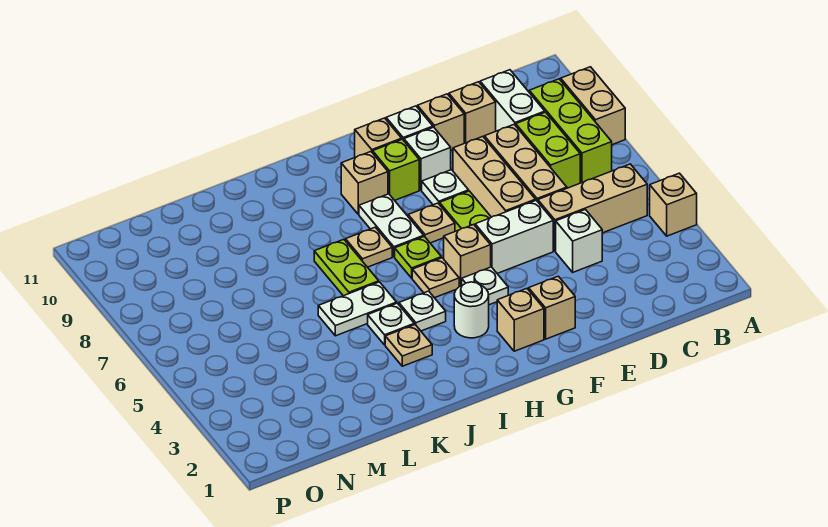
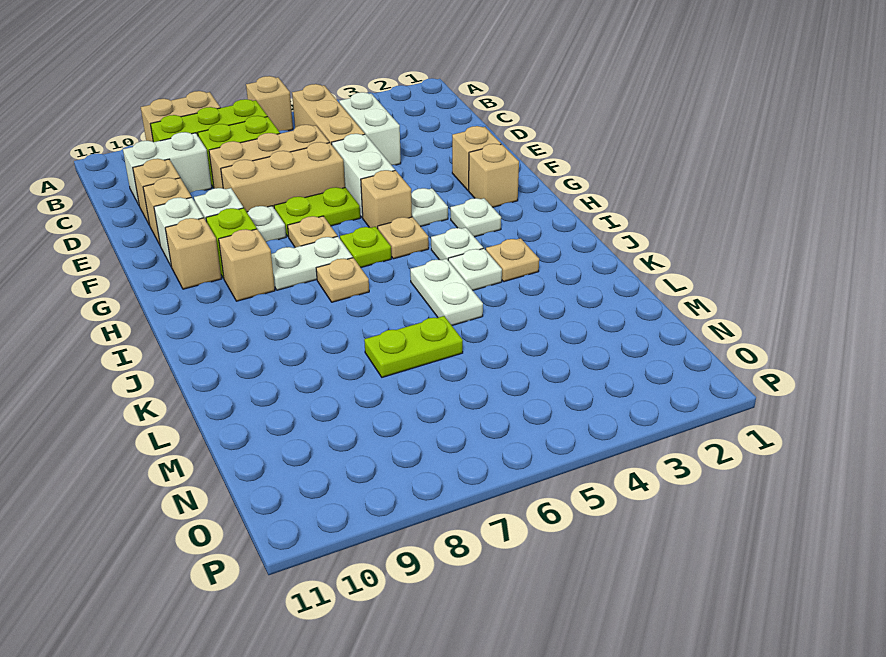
tan brick A4 level 1 -> tan brick A6 level 1
white brick D4 level 1 -> white brick C4:D4 level 1
white round brick H3 level 1 -> white plate H3 level 1
lime plate J6:J7 level 1 -> lime plate L6:L7 level 1

